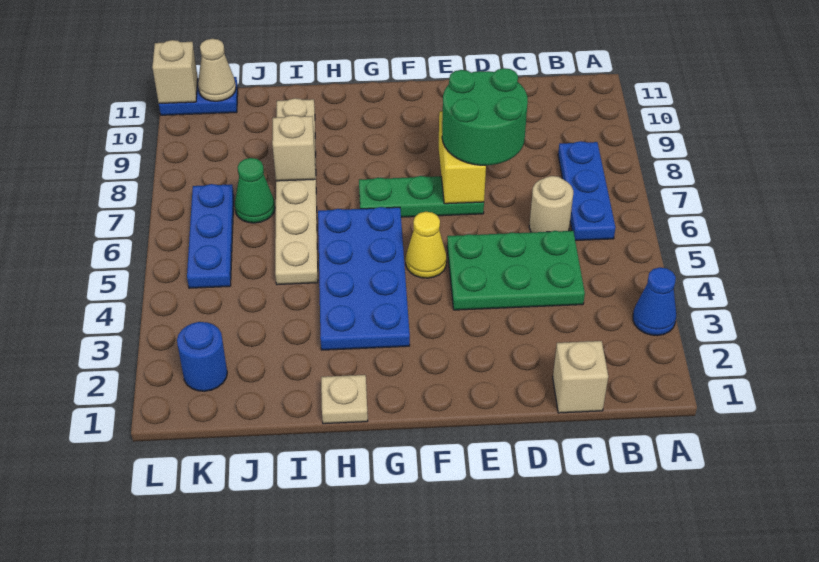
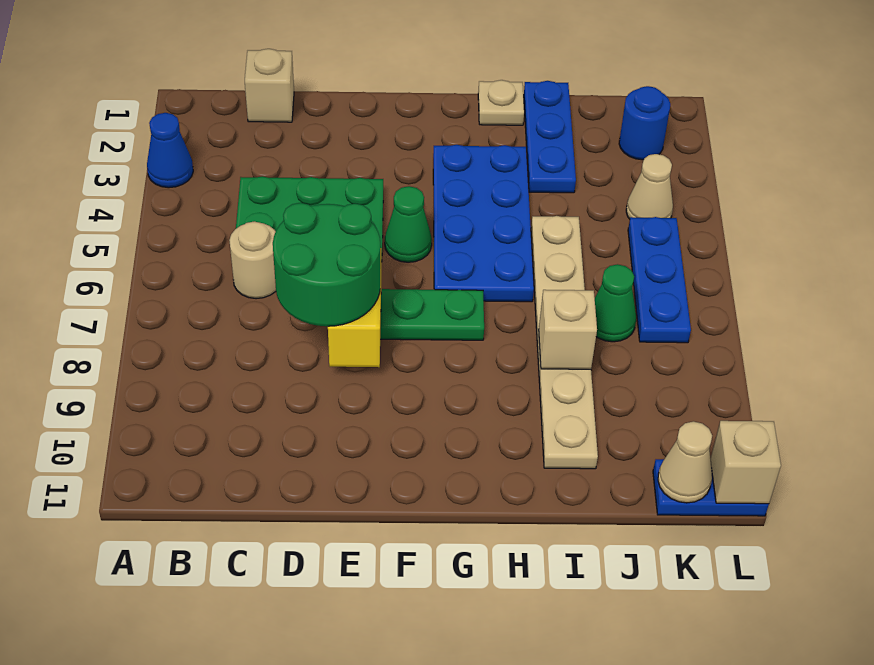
blue plate B6:B8 level 1 -> blue plate I1:I3 level 1
yellow cone F5 level 1 -> green cone F5 level 1
none -> tan cone K4 level 1

